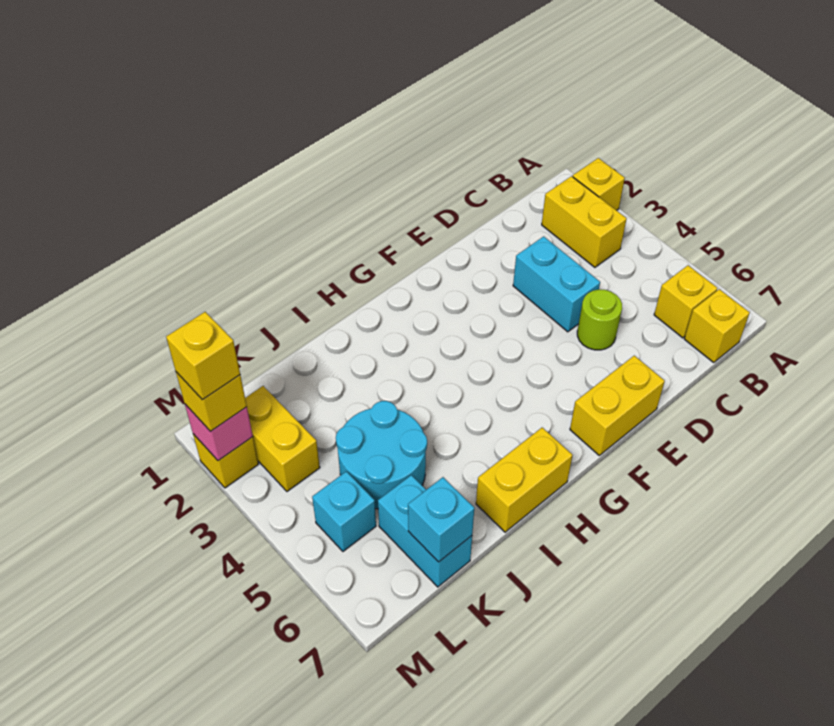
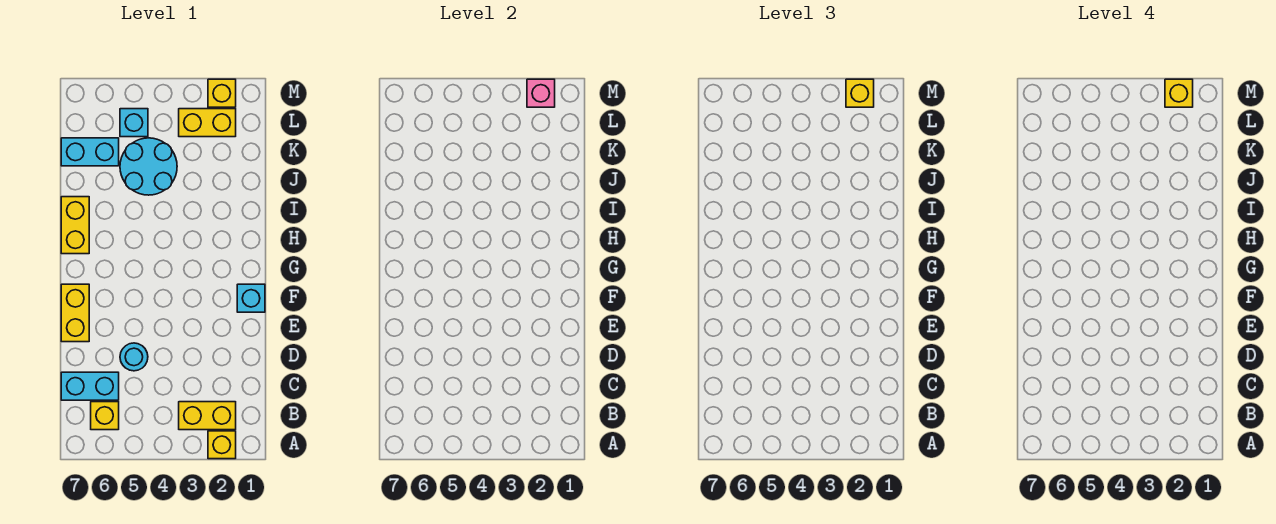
yellow brick B7 level 1 -> none
cyan brick D3:D4 level 1 -> cyan brick C6:C7 level 1
lime round brick D5 level 1 -> cyan round brick D5 level 1
cyan brick K7 level 2 -> cyan brick F1 level 1

